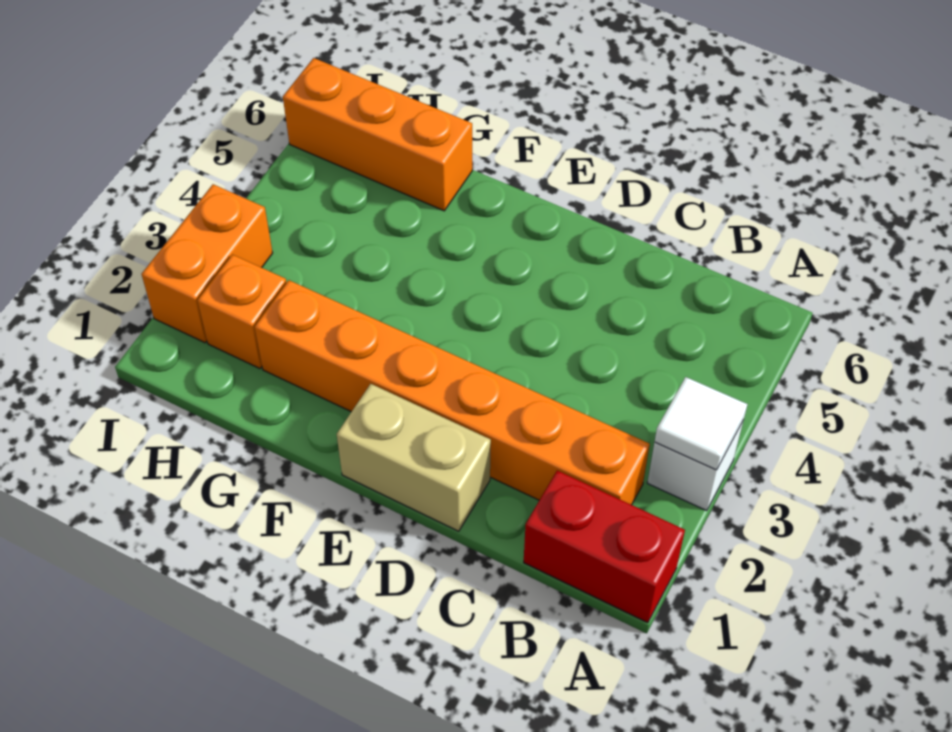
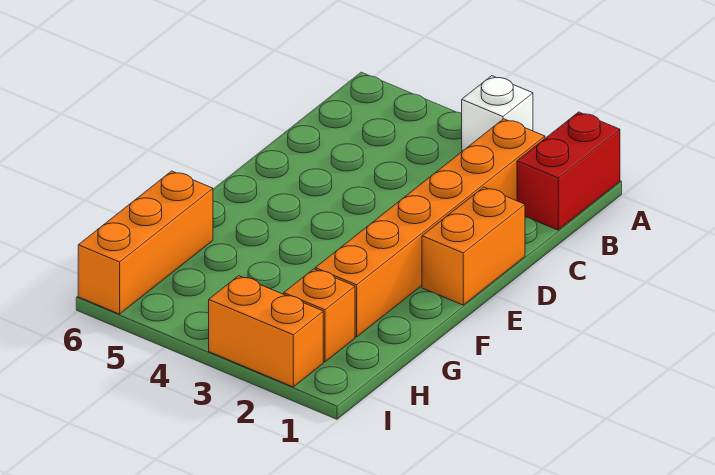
white tile A3 level 2 -> none
tan brick D1:E1 level 1 -> orange brick D1:E1 level 1

